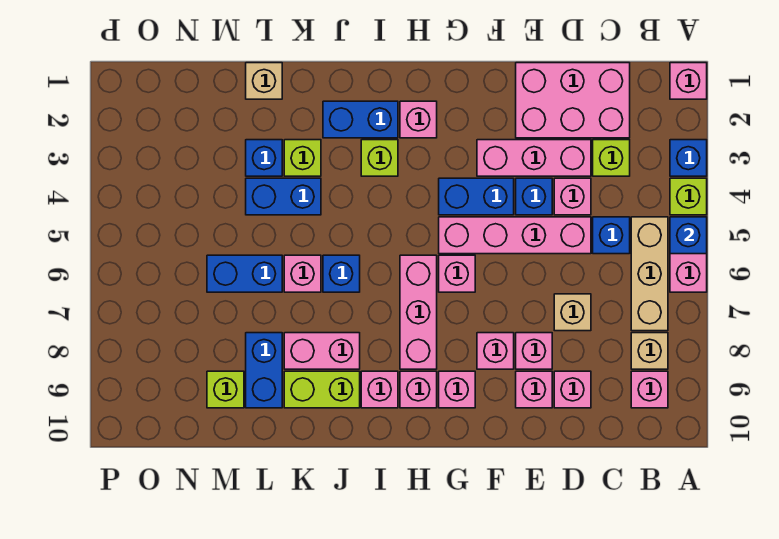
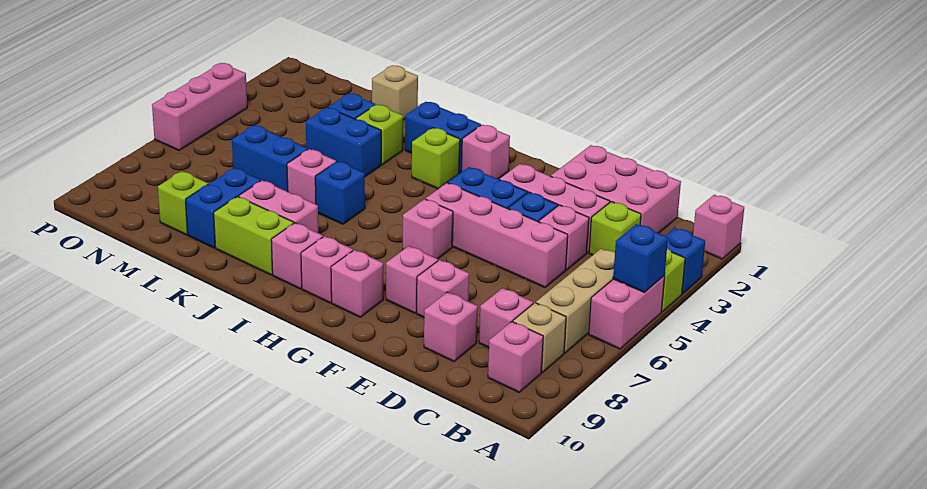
blue brick C5 level 1 -> none
tan brick D7 level 1 -> none
pink brick E9 level 1 -> pink brick C8 level 1
pink brick H6:H8 level 1 -> pink brick P4:P6 level 1

